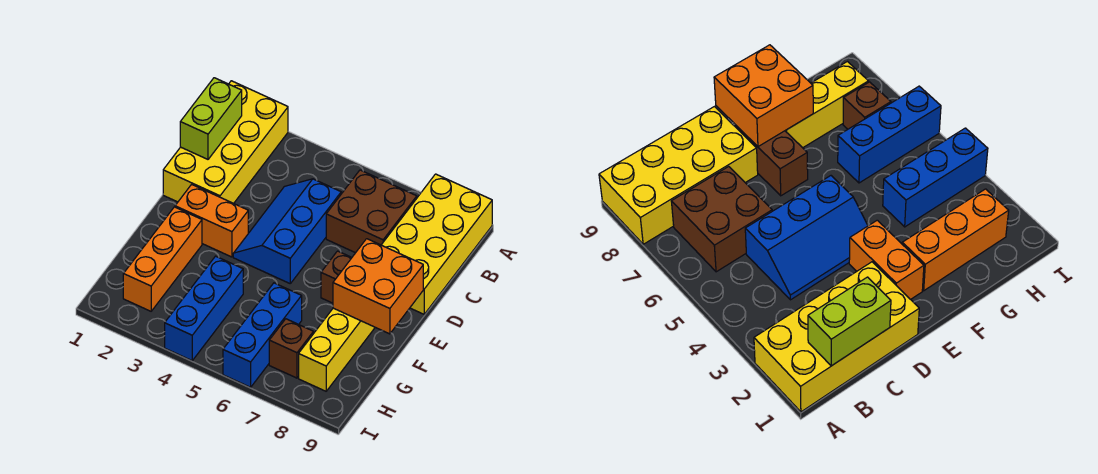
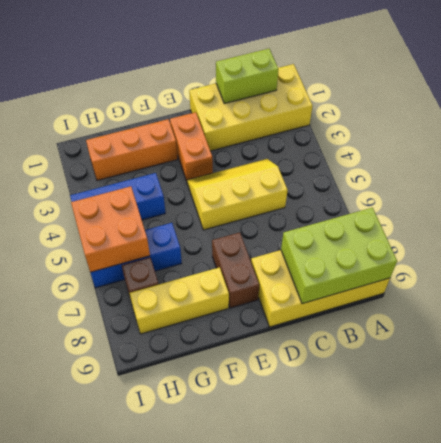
none -> lime brick A8:C9 level 2
brown brick B6:C7 level 1 -> none
blue slope C4:E5 level 1 top 5 -> yellow slope C4:E5 level 1 top 5
orange brick E8:F9 level 2 -> orange brick H5:I6 level 2

